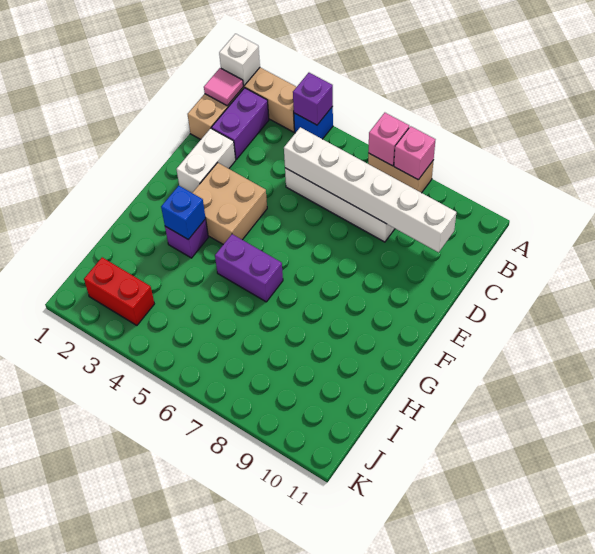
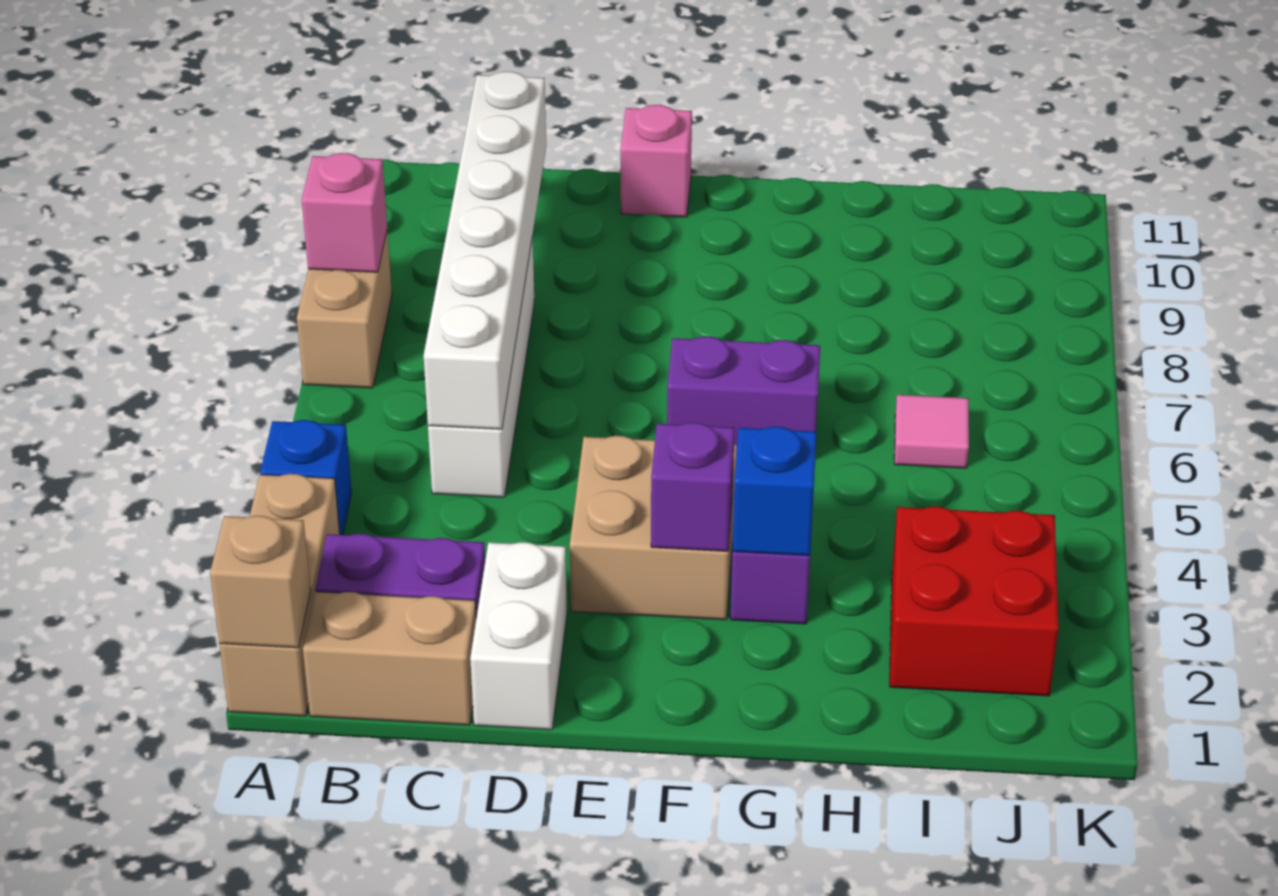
white brick A1 level 2 -> tan brick A1 level 2
purple brick A4 level 2 -> purple brick F3 level 2
pink brick A7 level 2 -> pink brick E11 level 1
pink tile B1 level 2 -> pink tile I6 level 1
white brick D2:E2 level 1 -> white brick D1:D2 level 1
purple brick G5:G6 level 1 -> purple brick F6:G6 level 1
red brick J2:J3 level 1 -> red brick I2:J3 level 1

